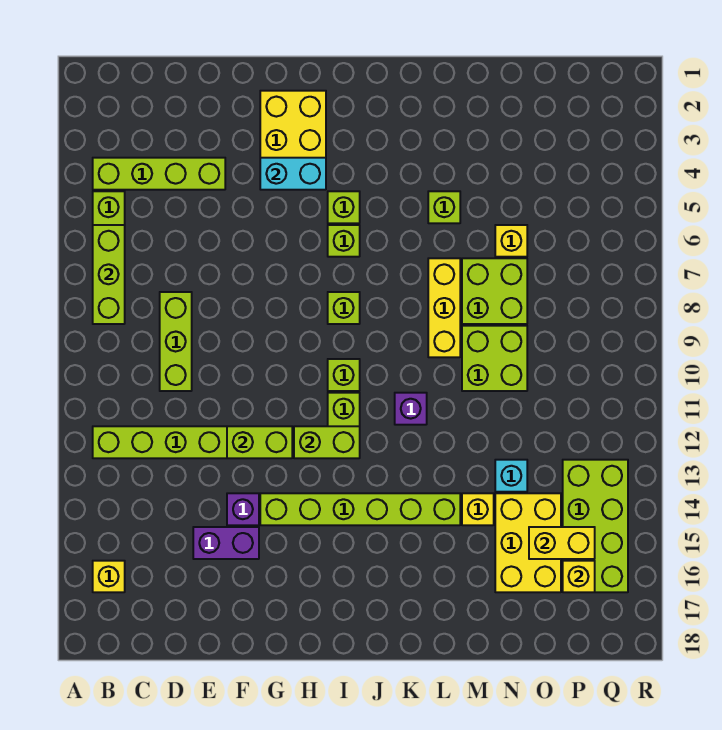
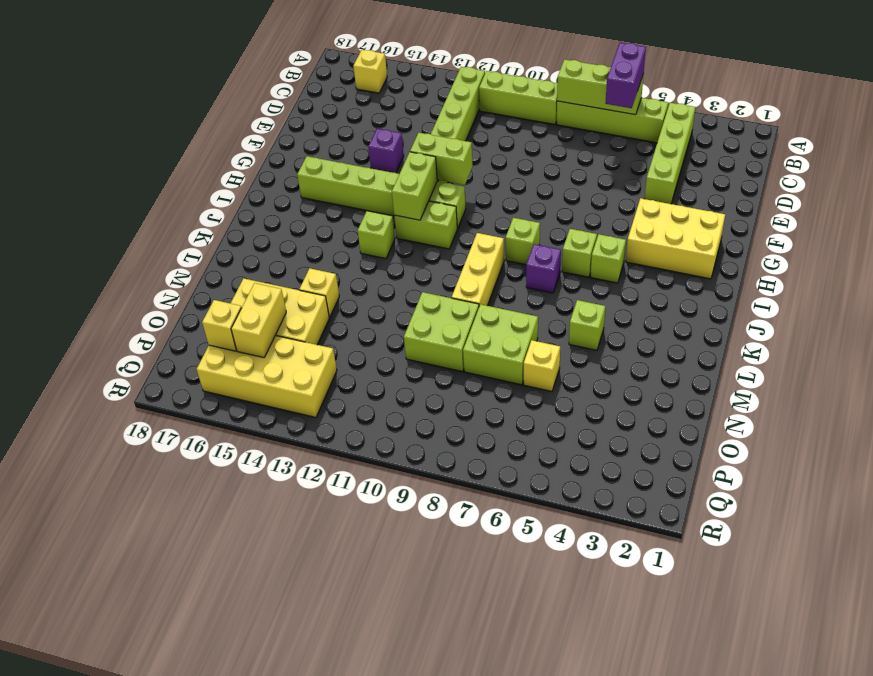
lime brick D8:D10 level 1 -> lime brick B9:B11 level 1
purple brick E15:F15 level 1 -> purple brick B6:C6 level 3
lime brick F12:G12 level 2 -> lime brick G11:G12 level 2
cyan brick G4:H4 level 2 -> none
lime brick G14:L14 level 1 -> lime brick H11:H16 level 1
lime brick I10 level 1 -> lime brick J13 level 1
purple brick K11 level 1 -> purple brick J7 level 1
yellow brick L7:L9 level 1 -> yellow brick J9:L9 level 1
cyan brick N13 level 1 -> none
lime brick P13:Q16 level 1 -> yellow brick P13:Q16 level 1

